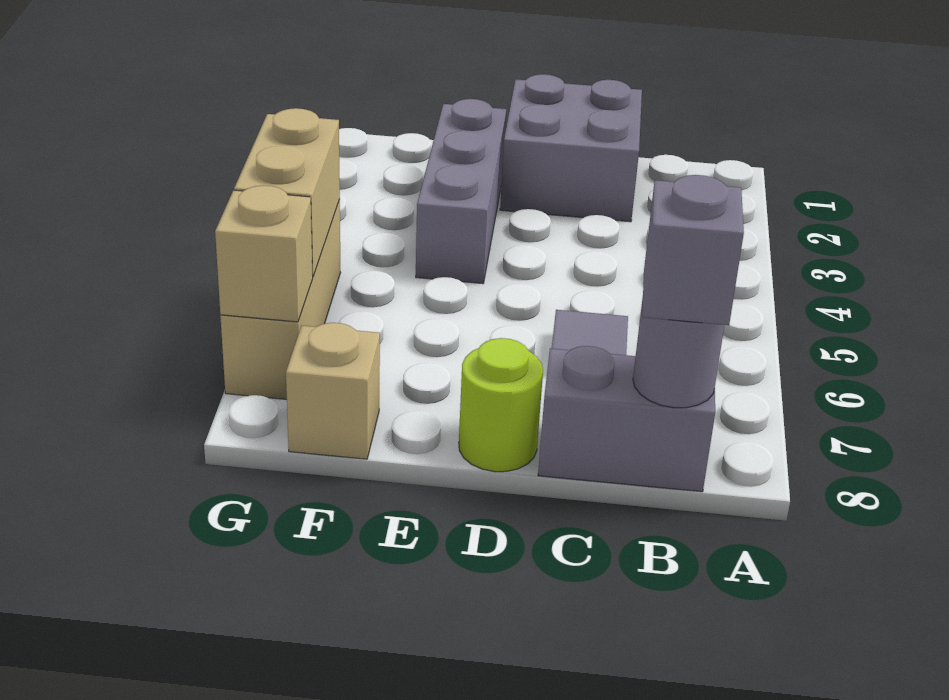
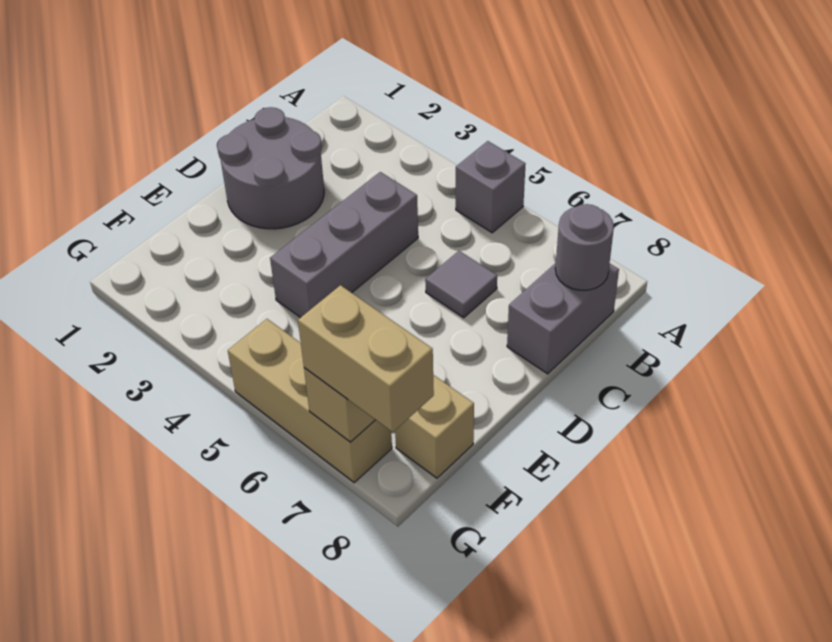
grey brick B8 level 3 -> grey brick A5 level 1
grey brick C1:D2 level 1 -> grey round brick C1:D2 level 1
lime round brick D8 level 1 -> none
grey brick E2:E4 level 1 -> grey brick C4:E4 level 1
tan brick G5:G6 level 2 -> tan brick G7:G8 level 3

